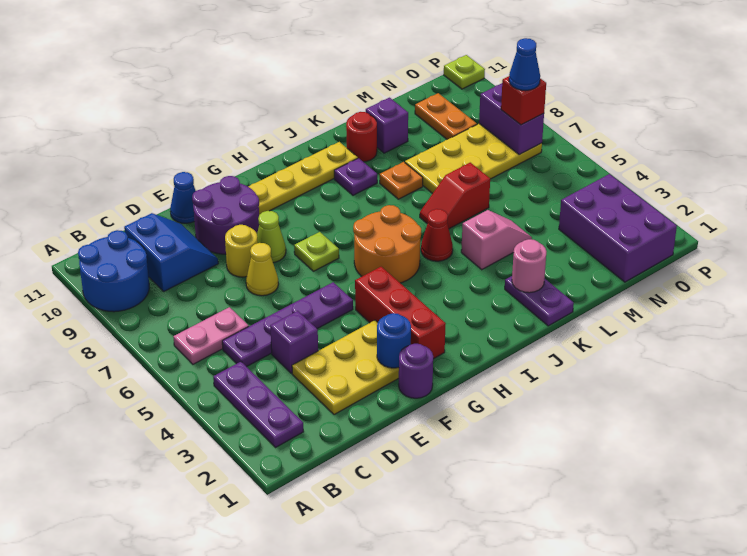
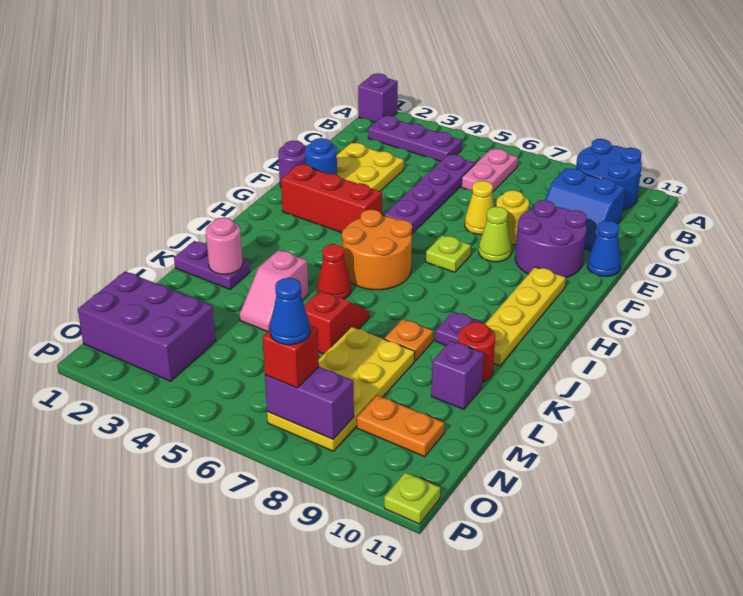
purple brick D4 level 1 -> purple brick A1 level 1

